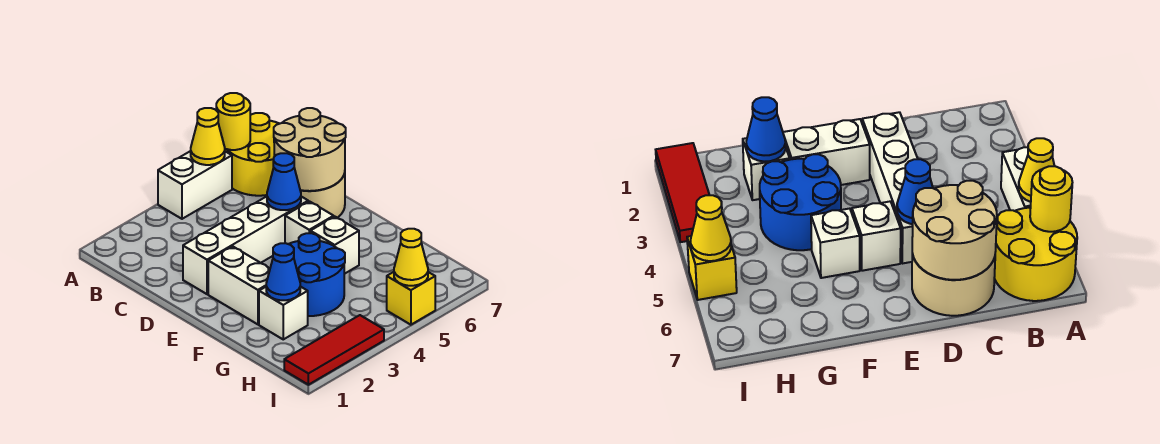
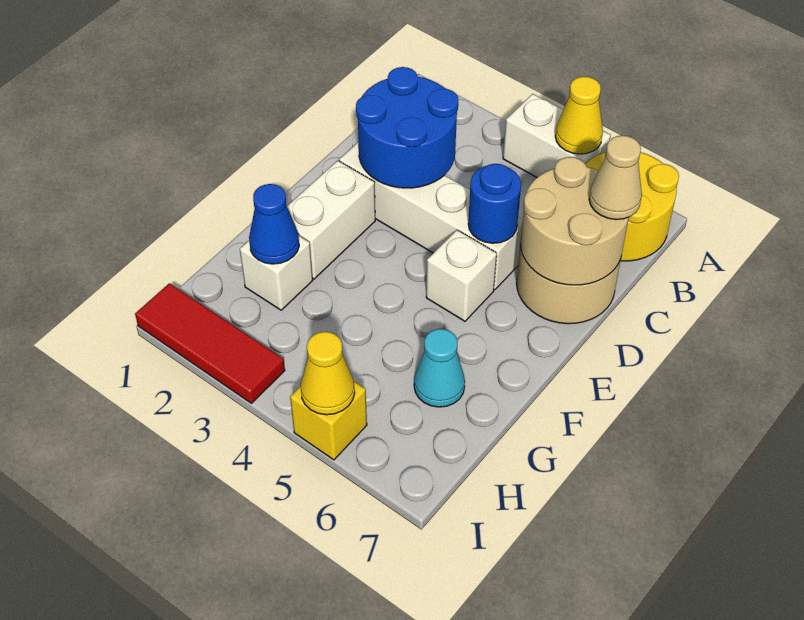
yellow round brick A6 level 2 -> none
none -> tan cone C7 level 3
blue cone D5 level 2 -> blue round brick D5 level 2
blue round brick F3:G4 level 1 -> blue round brick C2:D3 level 2
white brick F5 level 1 -> none
none -> cyan cone G6 level 1

